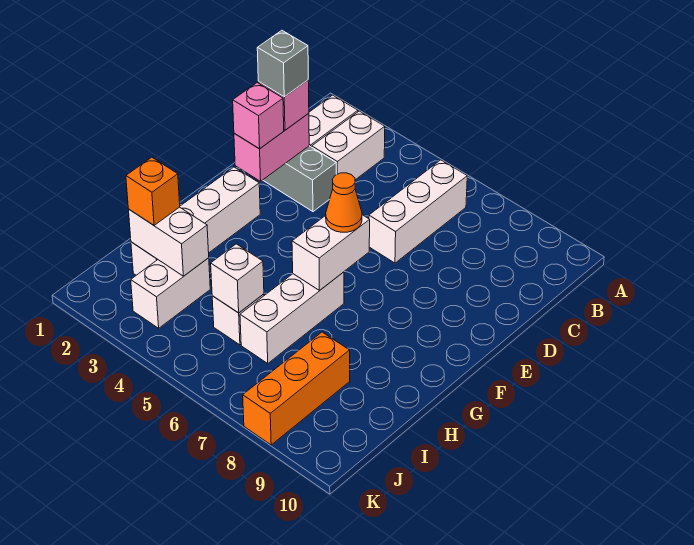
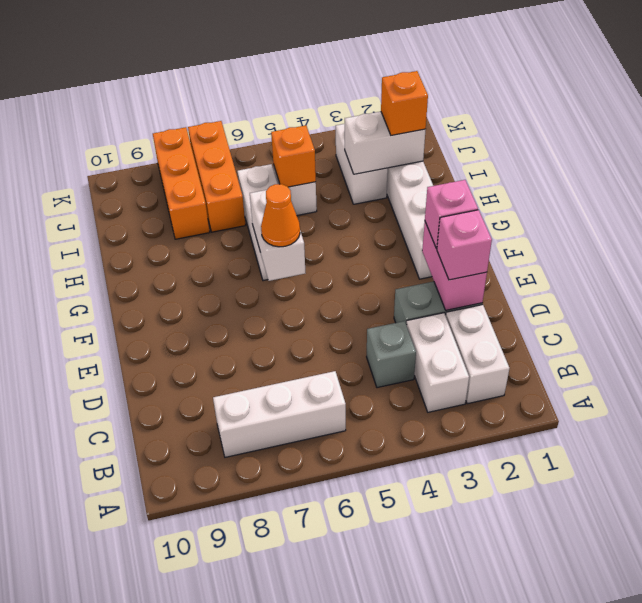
white brick B6:D6 level 1 -> white brick B6:B8 level 1
grey brick D2 level 4 -> grey brick C4 level 1
white brick I5 level 2 -> orange brick I5 level 2
none -> orange brick I7:K7 level 1

